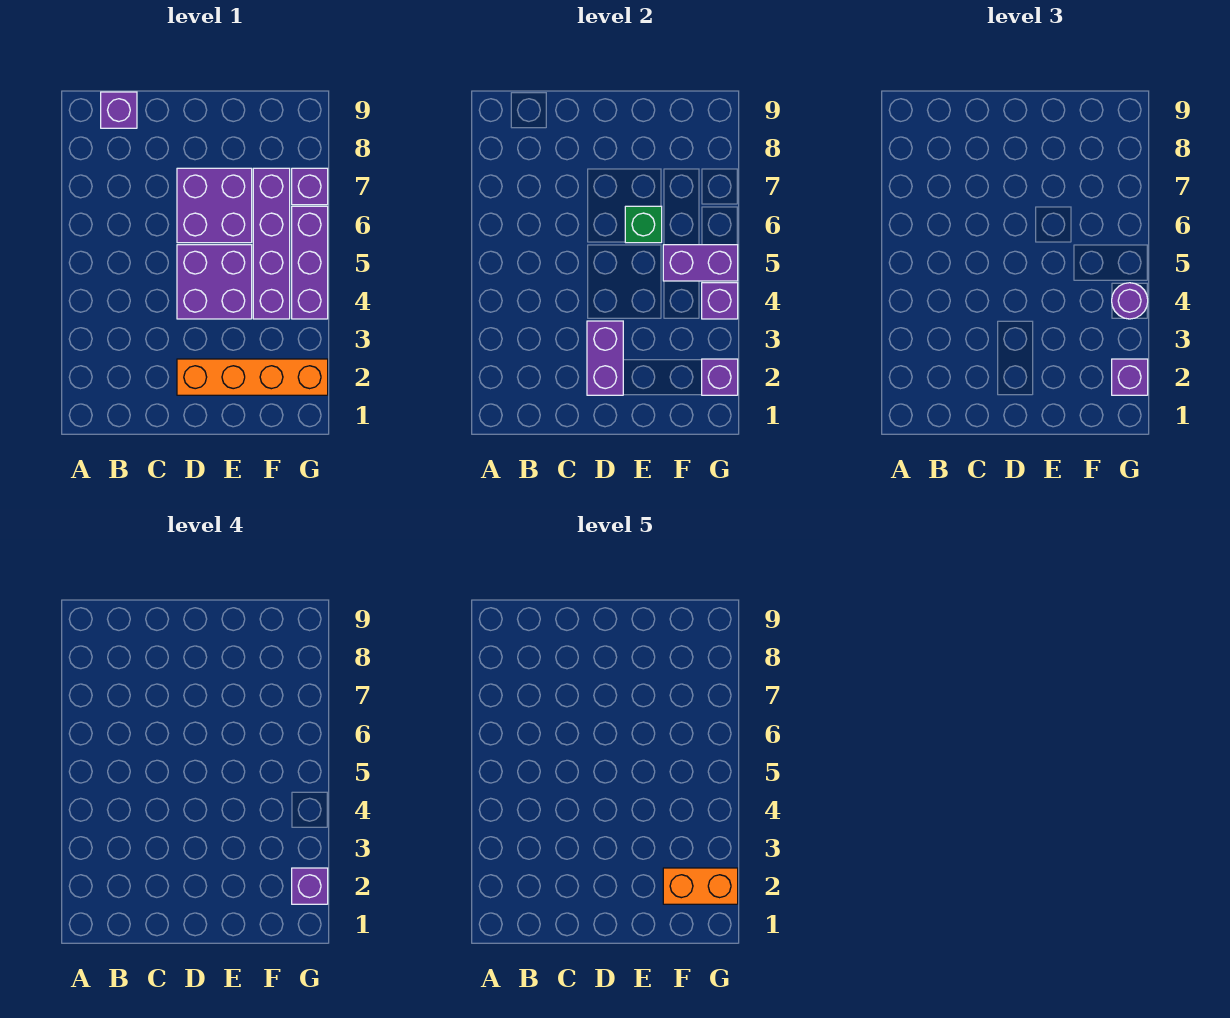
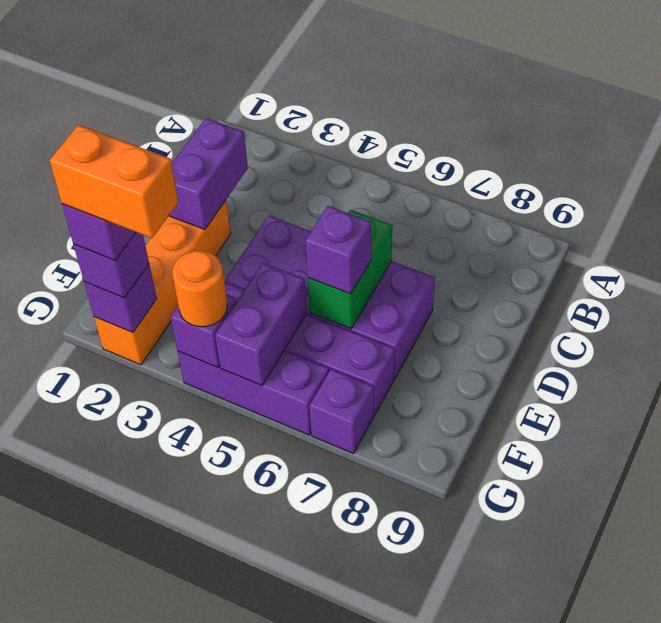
purple brick B9 level 1 -> purple brick E6 level 3
purple brick D2:D3 level 2 -> purple brick C2:D2 level 2
green brick E6 level 2 -> green brick D6:E6 level 2
orange brick F2:G2 level 5 -> orange brick G2:G3 level 5
purple round brick G4 level 3 -> orange round brick G4 level 3

